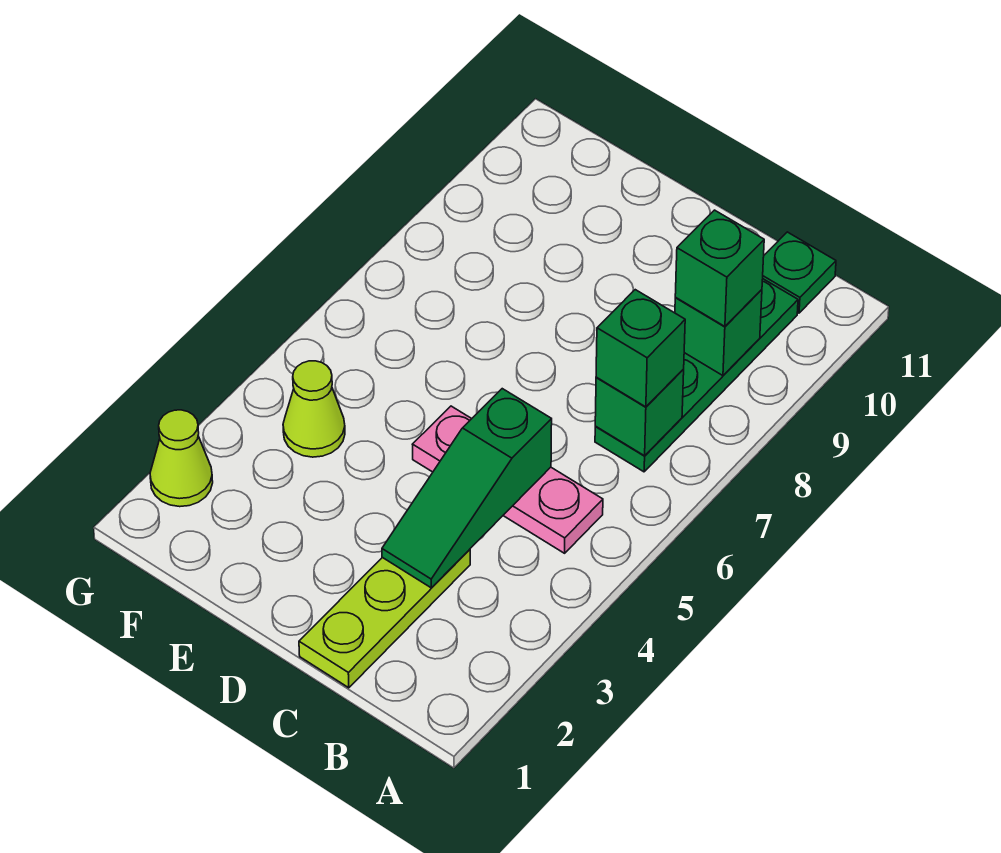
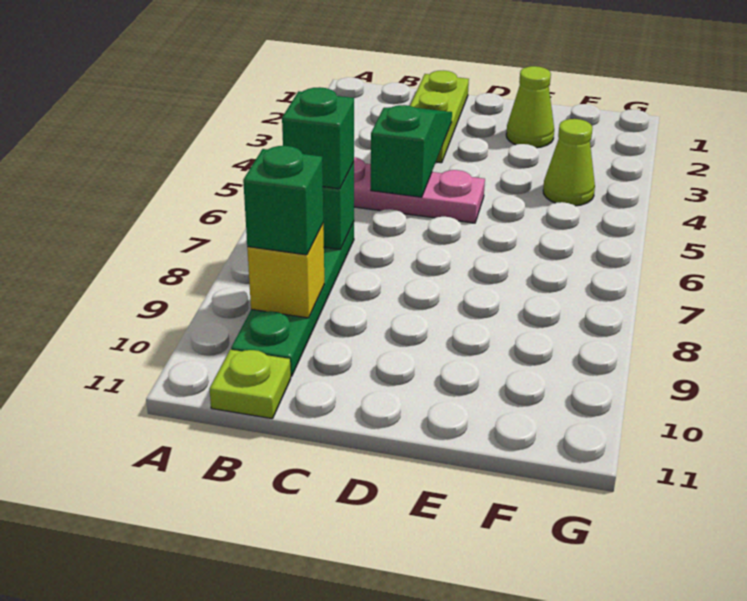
green brick B9 level 2 -> yellow brick B9 level 2
green plate B11 level 1 -> lime plate B11 level 1
lime cone G2 level 1 -> lime cone E2 level 1

